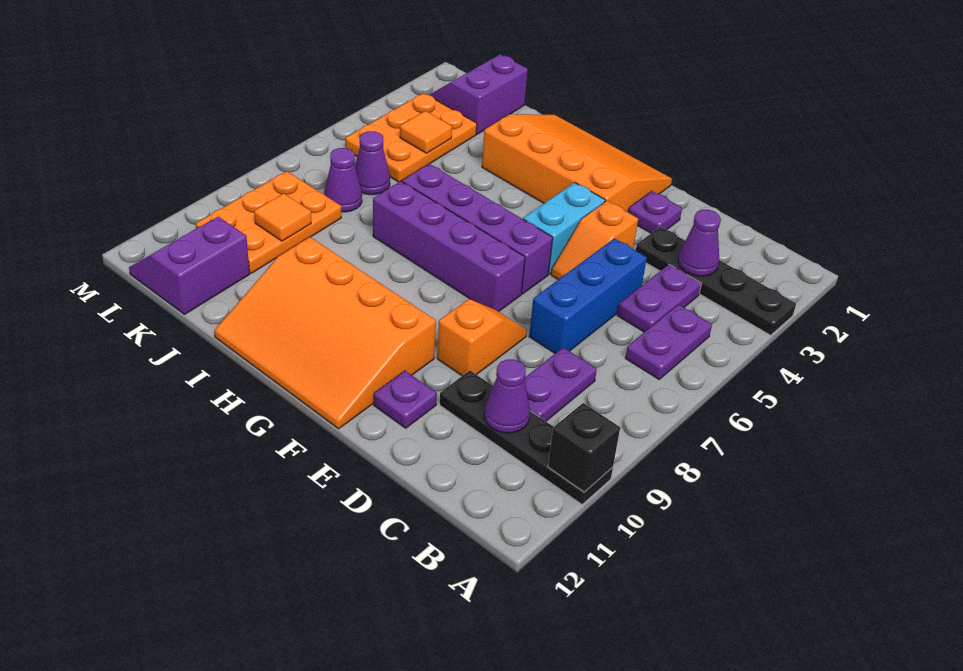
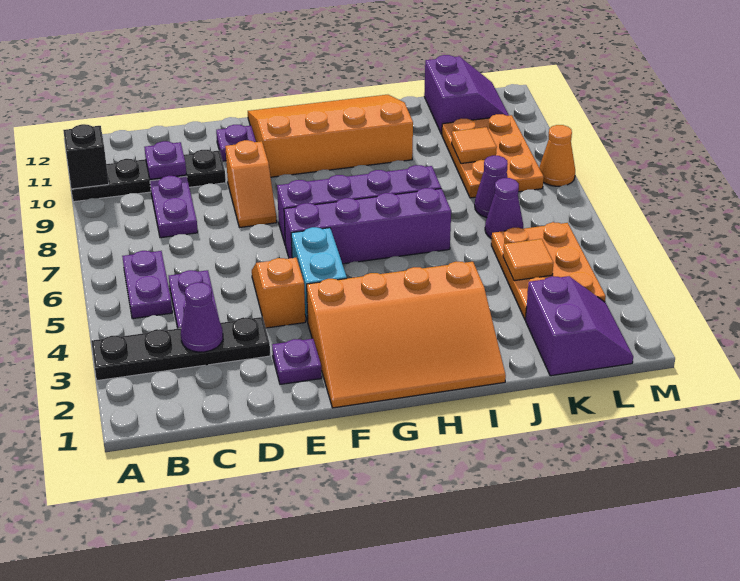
purple cone C10 level 2 -> purple plate C10 level 2
blue brick D5:D7 level 1 -> none
none -> orange cone M8 level 1

